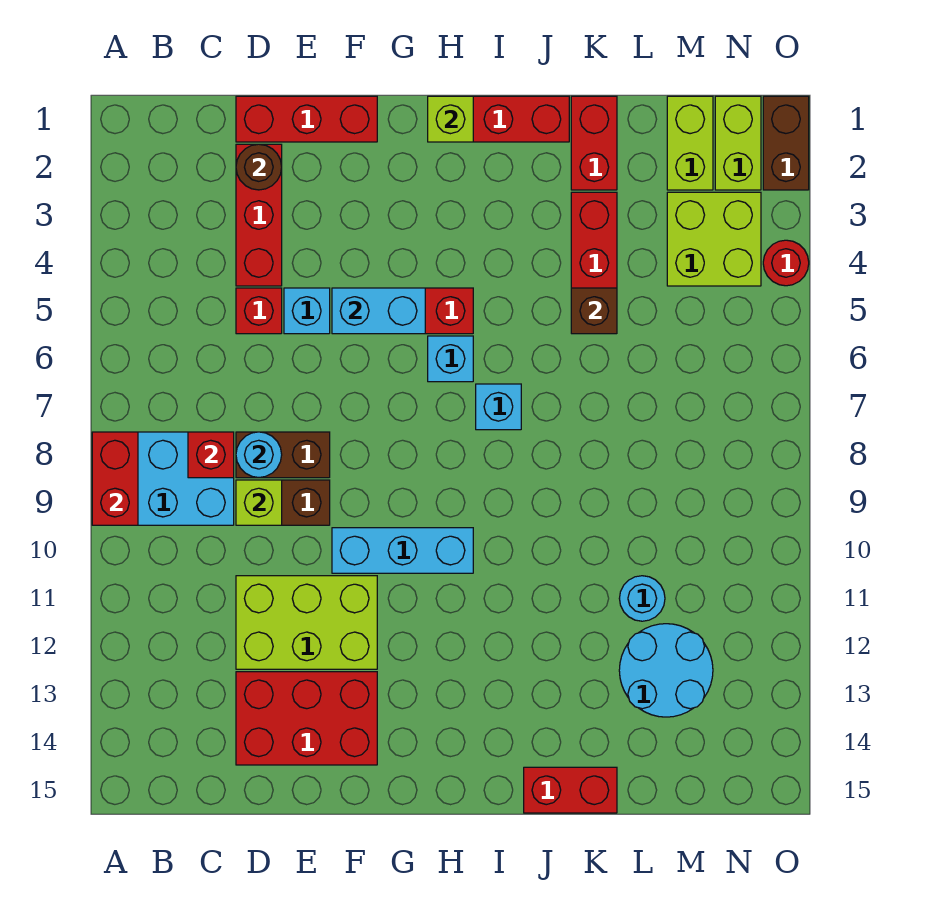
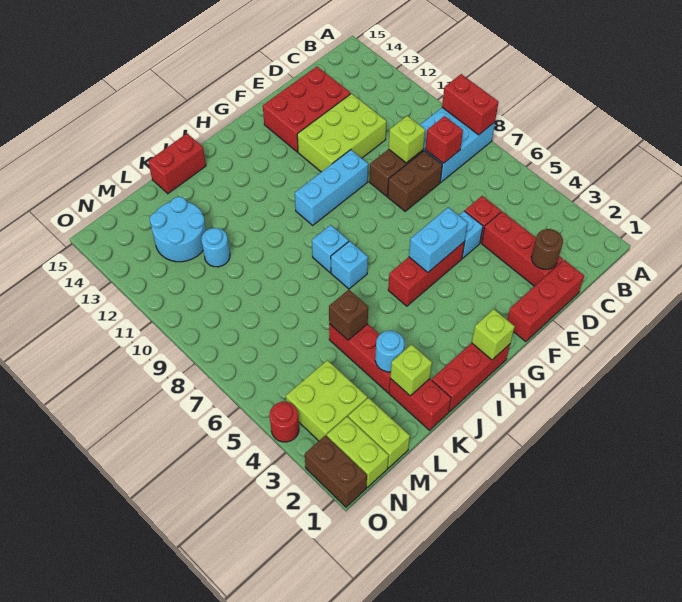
cyan round brick D8 level 2 -> cyan round brick K3 level 2
cyan brick H6 level 1 -> cyan brick I8 level 1
none -> lime brick K2 level 2

